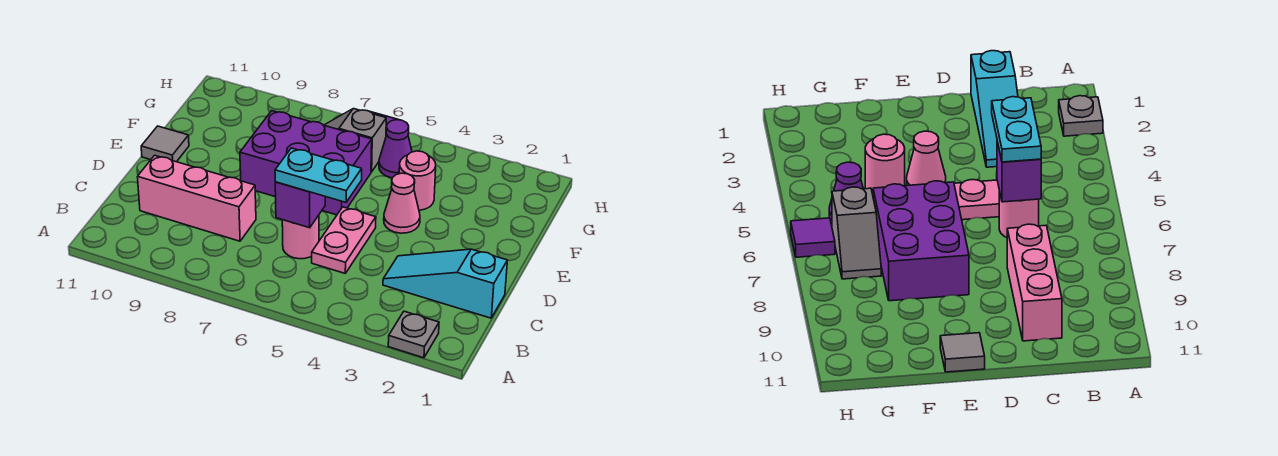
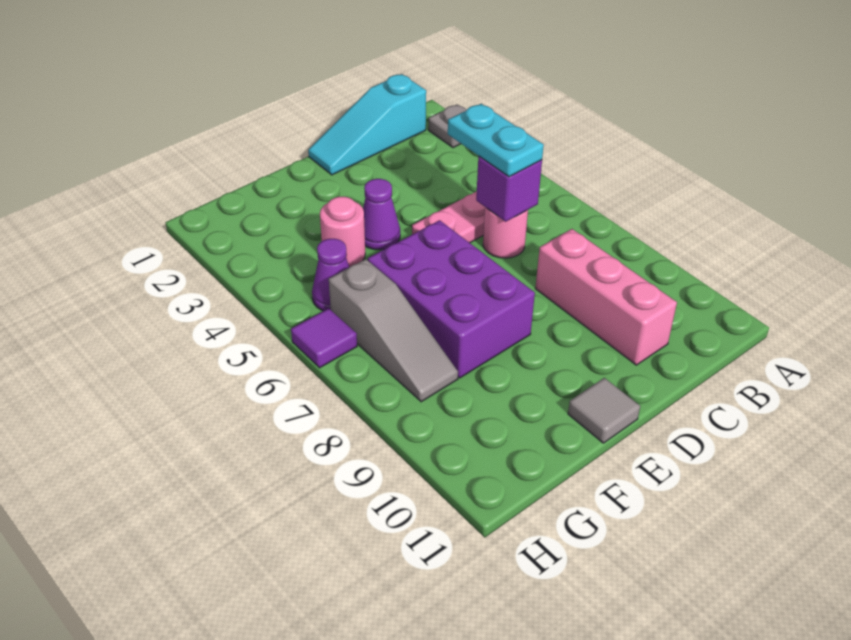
cyan slope C1:C3 level 1 top 1 -> cyan slope B1:D1 level 1 top B
pink cone E4 level 1 -> purple cone E4 level 1
grey slope G6:G7 level 1 top 6 -> grey slope G6:G8 level 1 top 6

